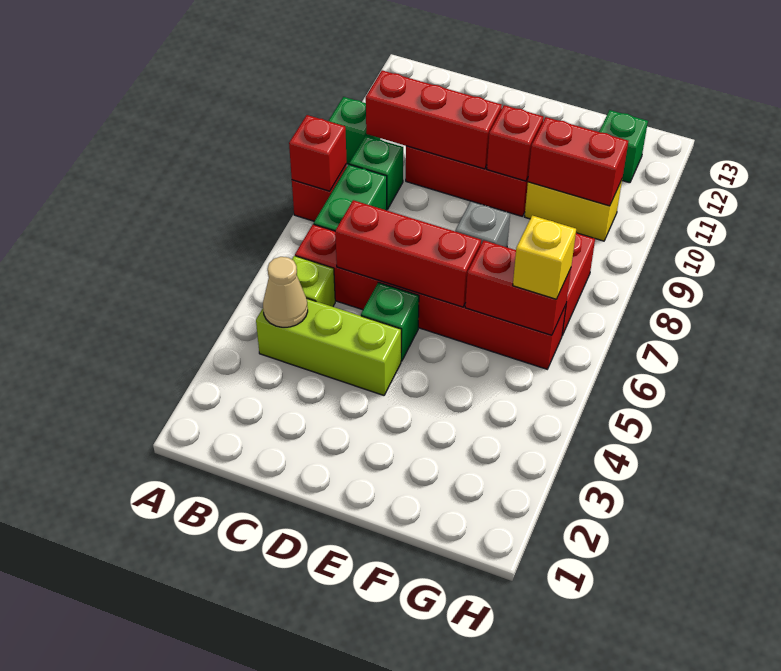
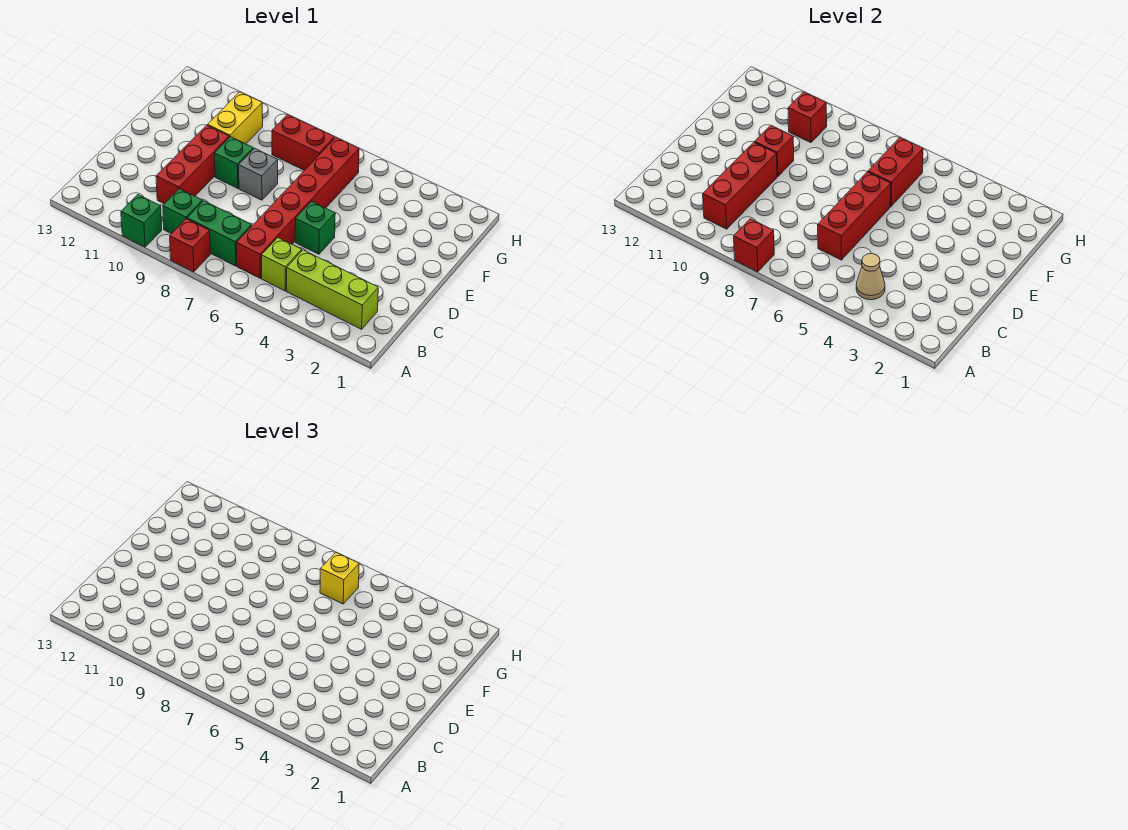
lime brick B4:D4 level 1 -> lime brick B2:B4 level 1
red brick F10:G10 level 2 -> red brick G10 level 2
green brick G12 level 1 -> green brick E9 level 1

